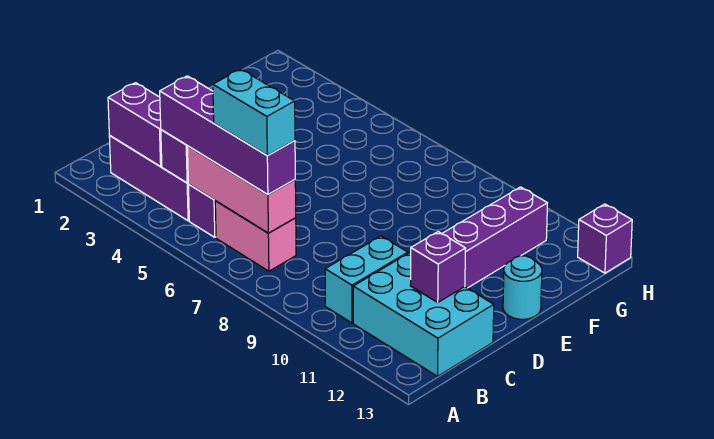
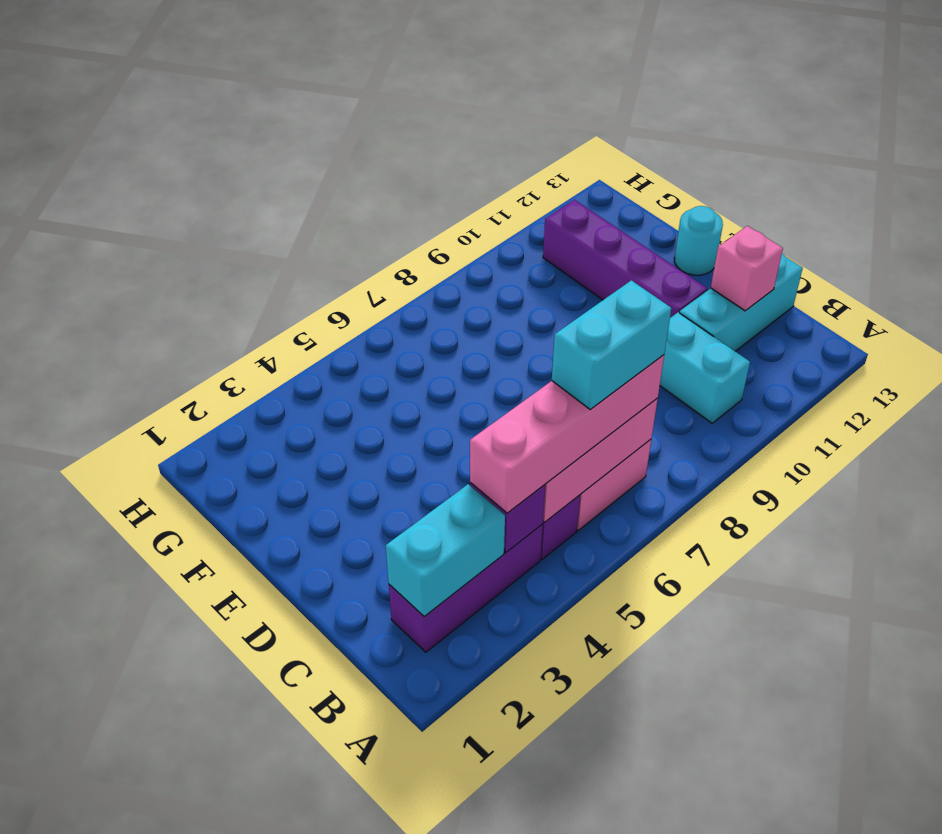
purple brick B2:B3 level 2 -> cyan brick B2:B3 level 2
purple brick B4:B7 level 3 -> pink brick B4:B7 level 3
cyan brick B11:C13 level 1 -> cyan brick C11:C13 level 1
purple brick C12 level 2 -> pink brick C12 level 2
purple brick H13 level 1 -> none

